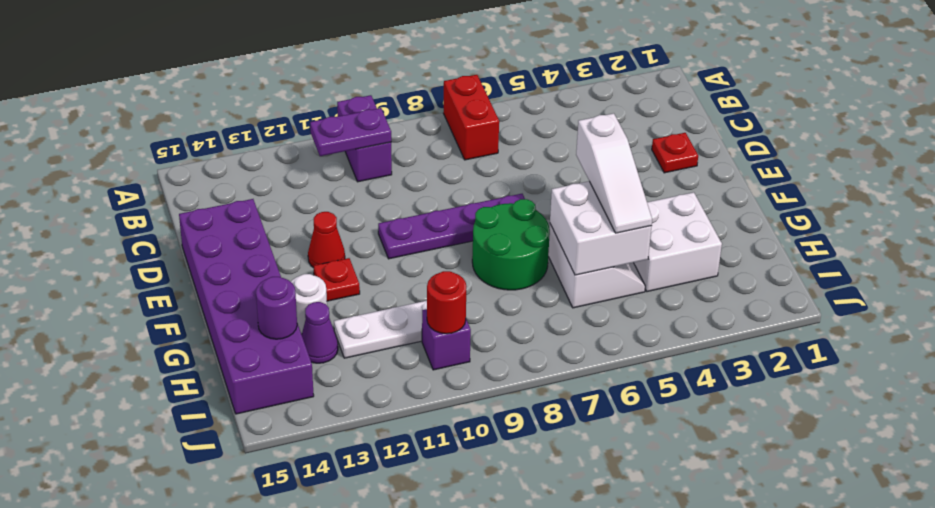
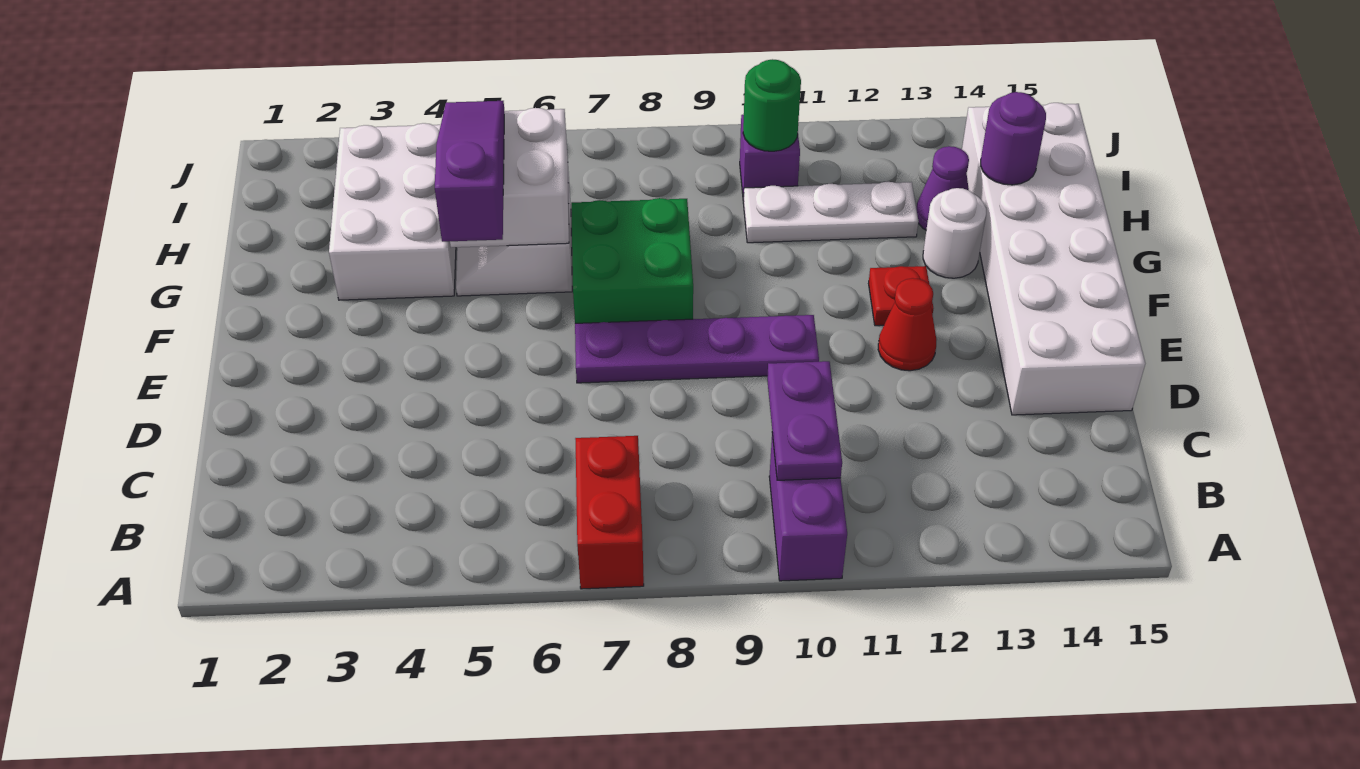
purple plate B10:B11 level 2 -> purple plate B10:C10 level 2
red plate D2 level 1 -> none
purple brick D14:I15 level 1 -> white brick D14:I15 level 1
white slope F5:H5 level 3 top F -> purple slope F5:H5 level 3 top F
green round brick F7:G8 level 1 -> green brick F7:G8 level 1
white brick G3:H4 level 1 -> white brick G3:I4 level 1
red round brick I10 level 2 -> green round brick I10 level 2

